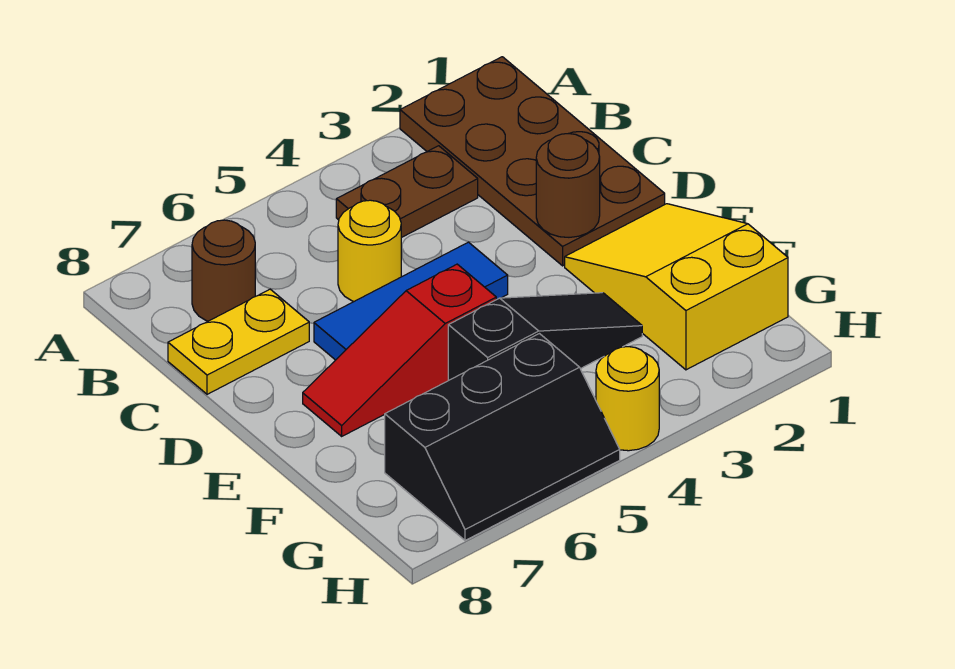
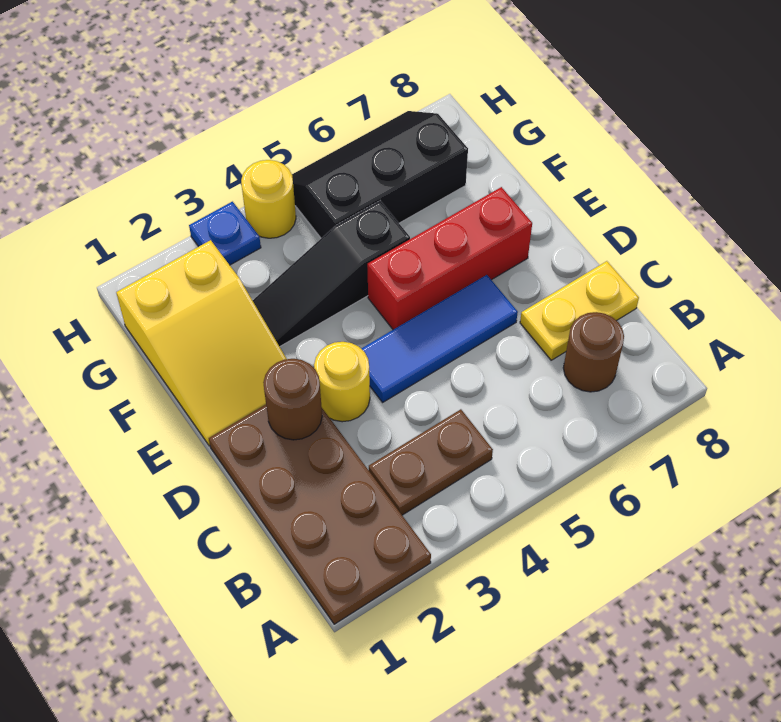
yellow round brick C5 level 1 -> yellow round brick D3 level 1
red slope E5:E7 level 1 top 5 -> red brick E5:E7 level 1
none -> blue plate H3 level 1

